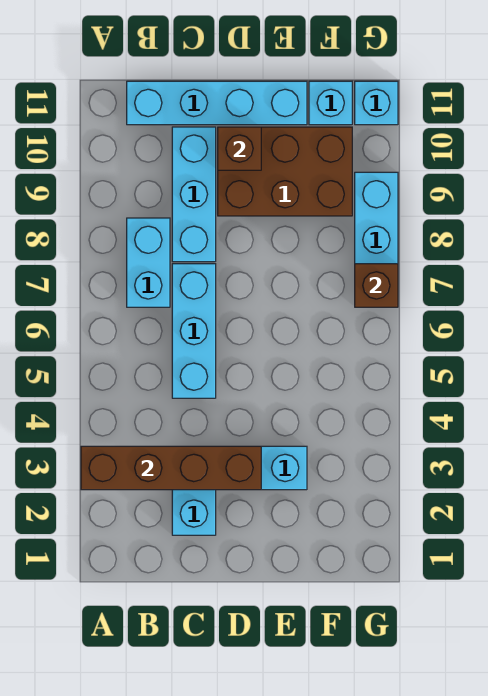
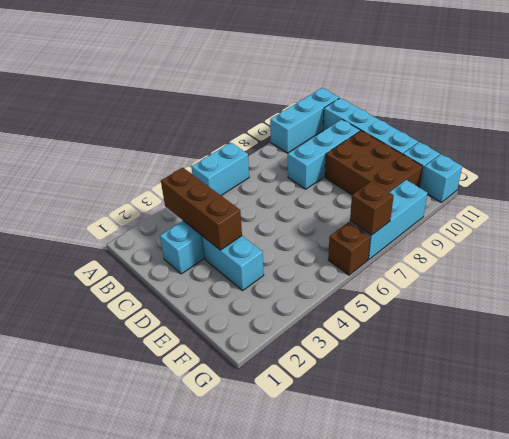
brown brick A3:D3 level 2 -> brown brick B3:D3 level 2
cyan brick B7:B8 level 1 -> cyan brick A5:A6 level 1
cyan brick C5:C7 level 1 -> cyan brick A9:A11 level 1
brown brick D10 level 2 -> brown brick G6 level 1

